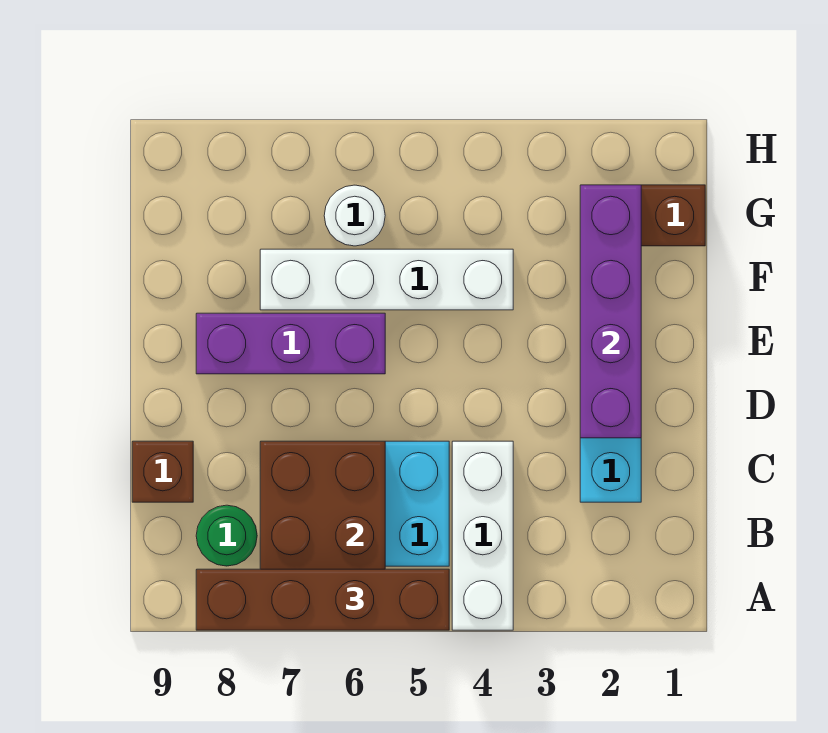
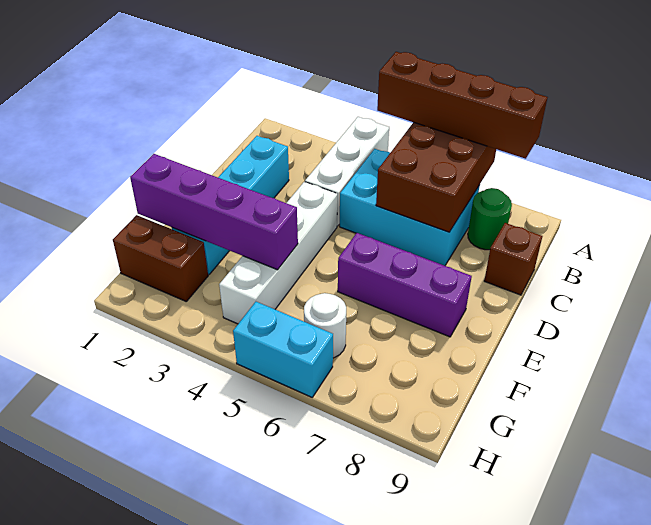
purple brick D2:G2 level 2 -> purple brick F1:F4 level 2
white brick F4:F7 level 1 -> white brick D4:G4 level 1
none -> cyan brick H5:H6 level 1

